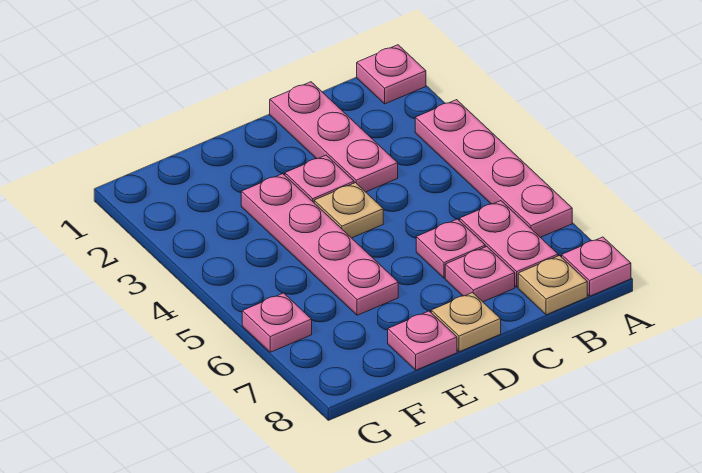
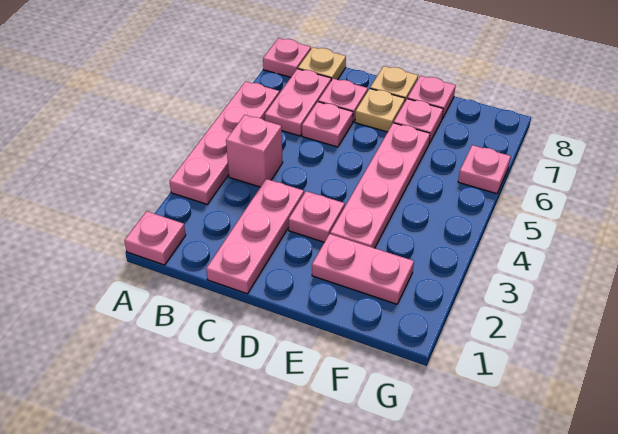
none -> pink brick B4 level 1
tan plate D4 level 1 -> tan plate D7 level 1
none -> pink plate E2:F2 level 1
none -> pink plate E7 level 1

